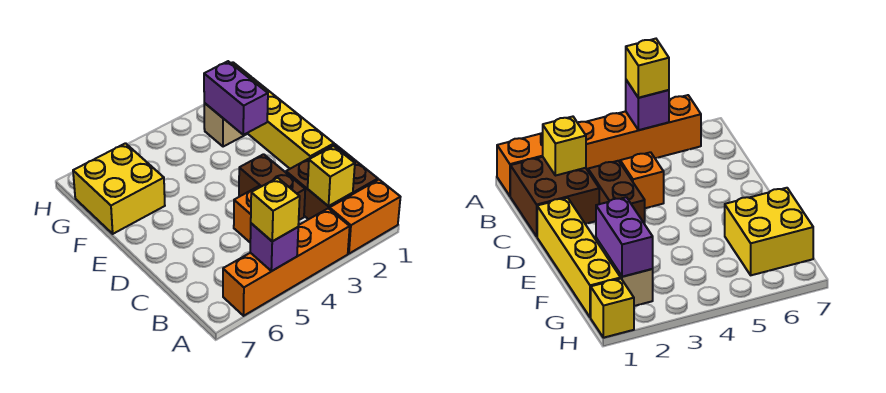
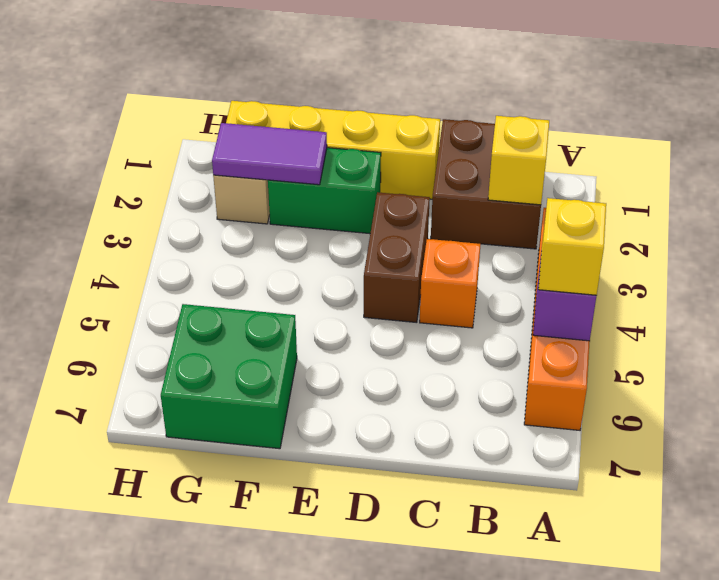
orange brick A1:A2 level 1 -> none
brown brick C3:D3 level 1 -> brown brick D3:D4 level 1
none -> green brick E2:F2 level 1
purple brick F2:G2 level 2 -> purple tile F2:G2 level 2
yellow brick F6:G7 level 1 -> green brick F6:G7 level 1
yellow brick H1 level 1 -> none

